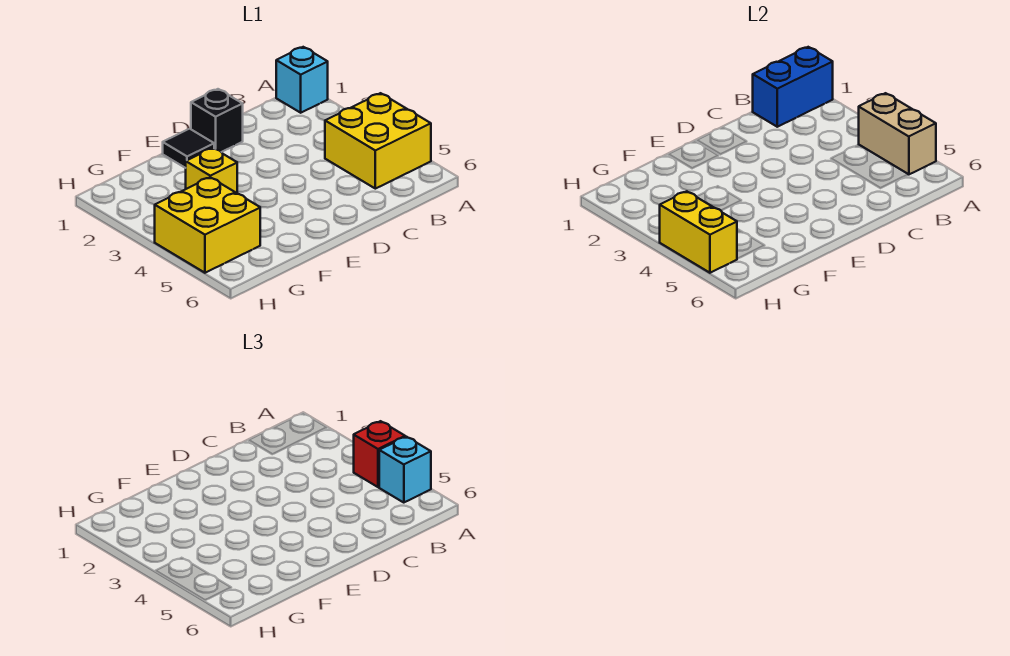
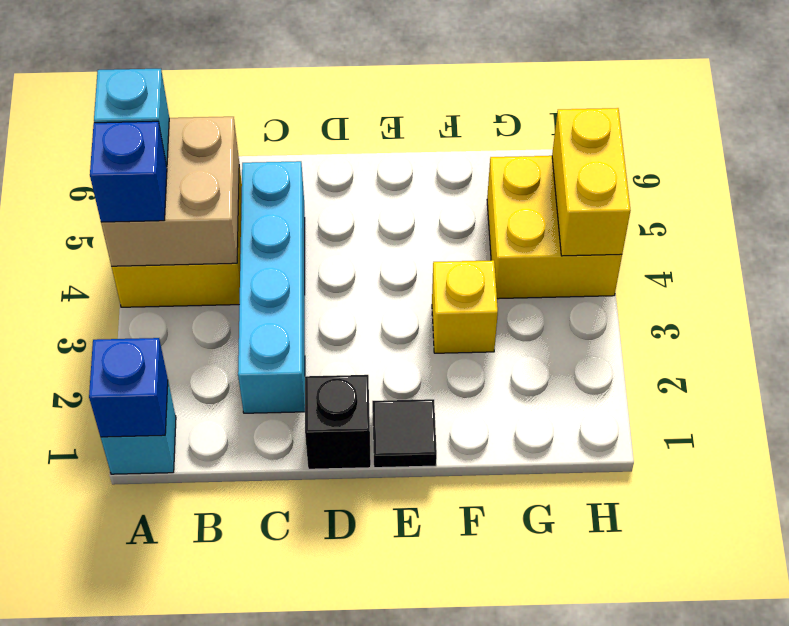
blue brick A1:B1 level 2 -> blue brick A1 level 2
tan brick A4:A5 level 2 -> tan brick A4:B5 level 2
red brick A4 level 3 -> blue brick A4 level 3
none -> cyan brick C2:C5 level 1

